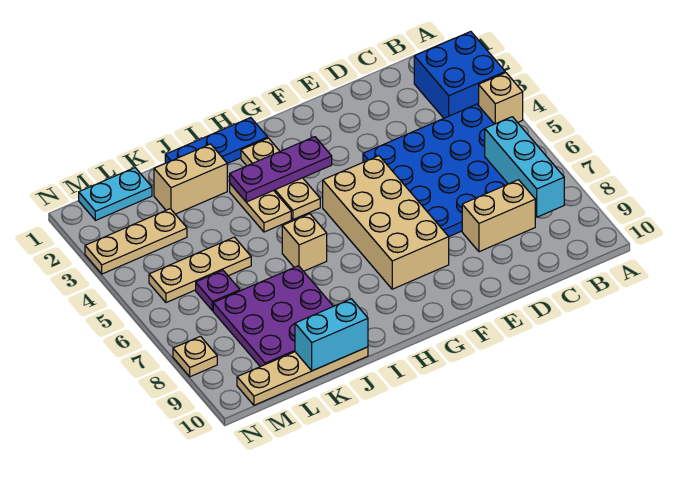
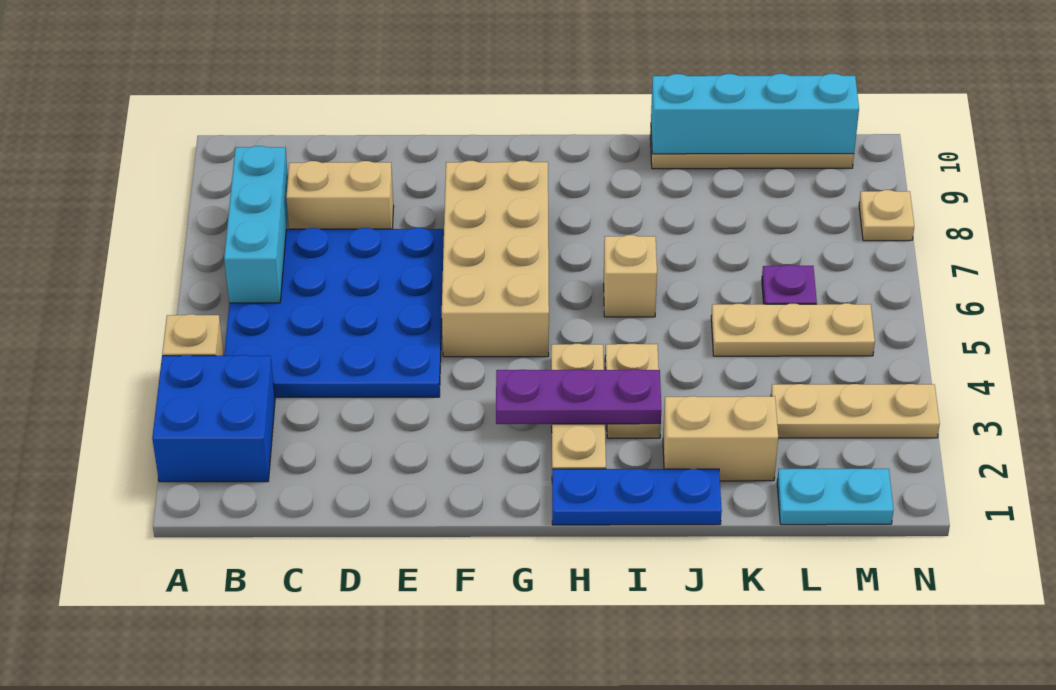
purple plate J7:L9 level 1 -> none
cyan brick J10:K10 level 2 -> cyan brick J10:M10 level 2

